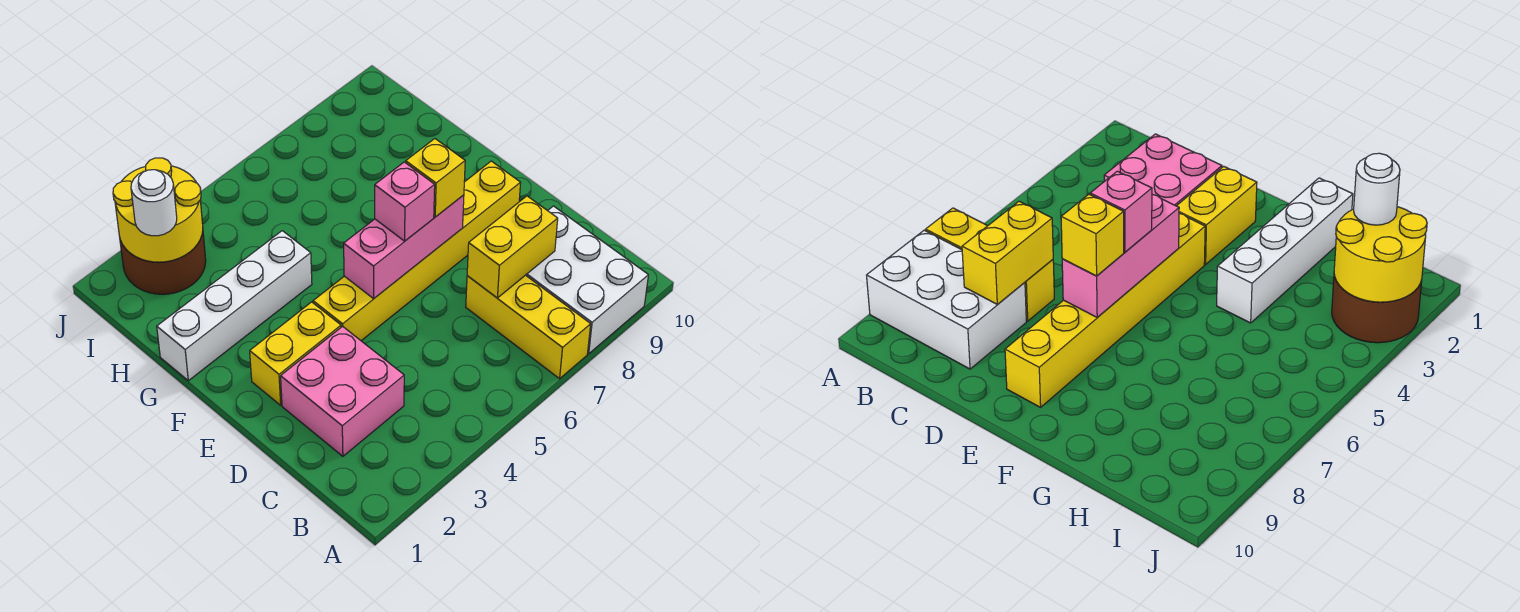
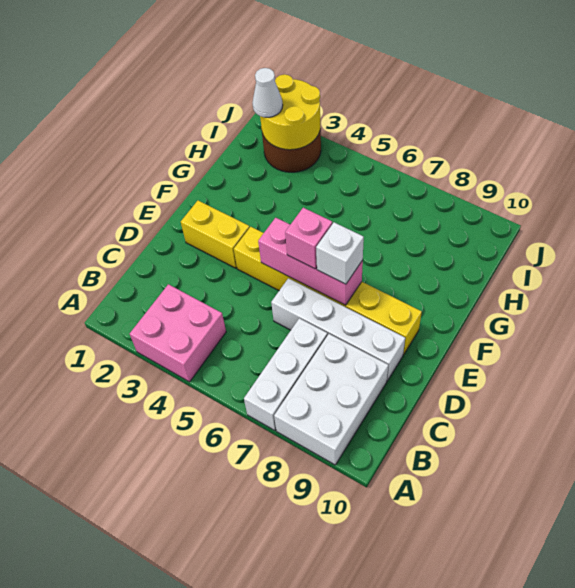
yellow brick A7:C7 level 1 -> white brick A7:C7 level 1
pink brick C2:D3 level 1 -> pink brick A3:B4 level 1
yellow brick C7:C8 level 2 -> none
yellow brick E7 level 3 -> white brick E7 level 3
white brick G1:G4 level 1 -> white brick D6:D9 level 1
white round brick I2 level 3 -> white cone I2 level 3

